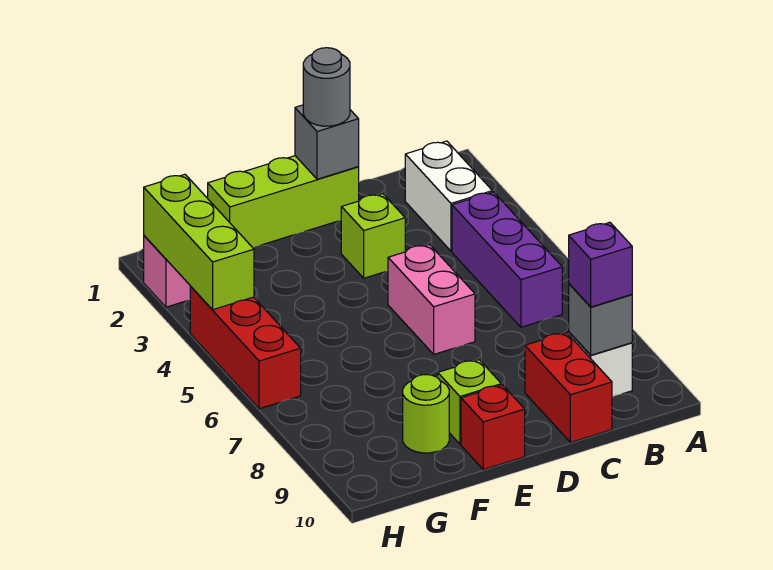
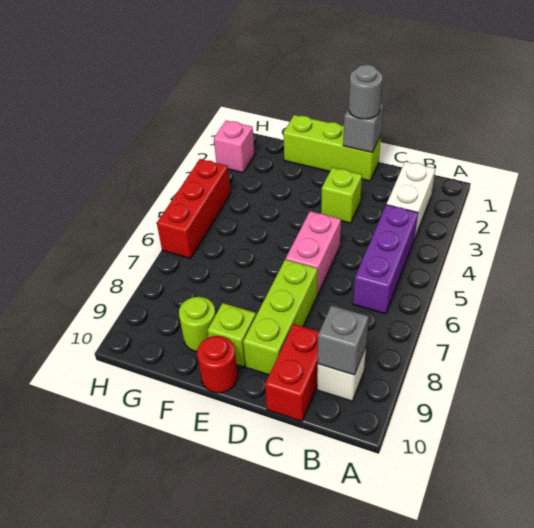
purple brick B9 level 3 -> none
red brick E10 level 1 -> red round brick E10 level 1
lime brick H2:H4 level 2 -> lime brick D7:D9 level 1

